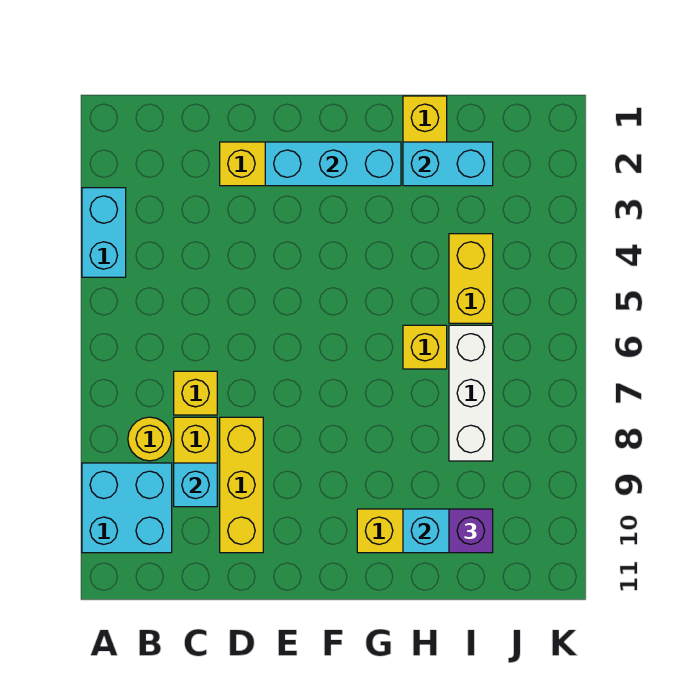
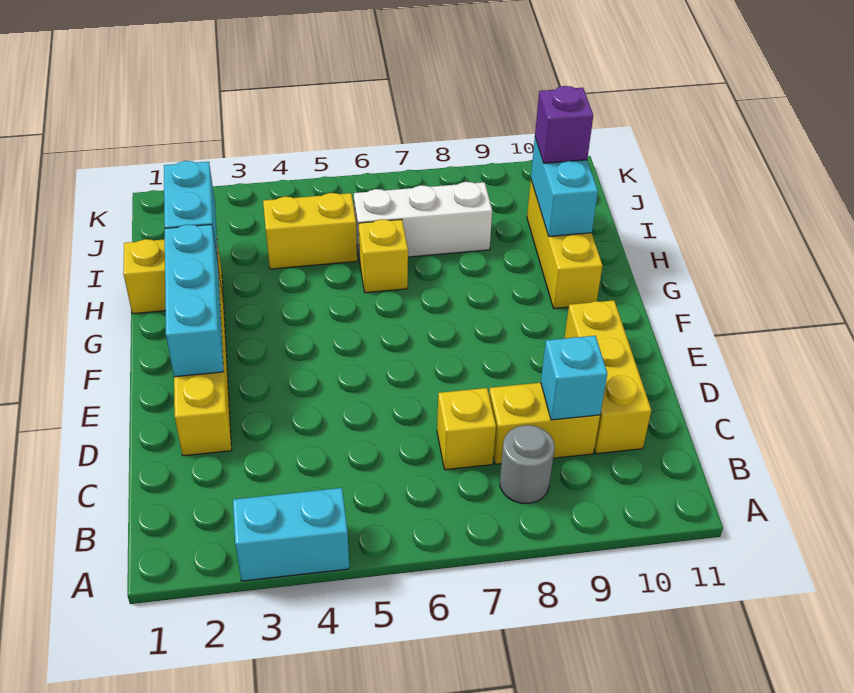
cyan brick A9:B10 level 1 -> none
yellow round brick B8 level 1 -> grey round brick B8 level 1
yellow brick D8:D10 level 1 -> yellow brick C10:E10 level 1

